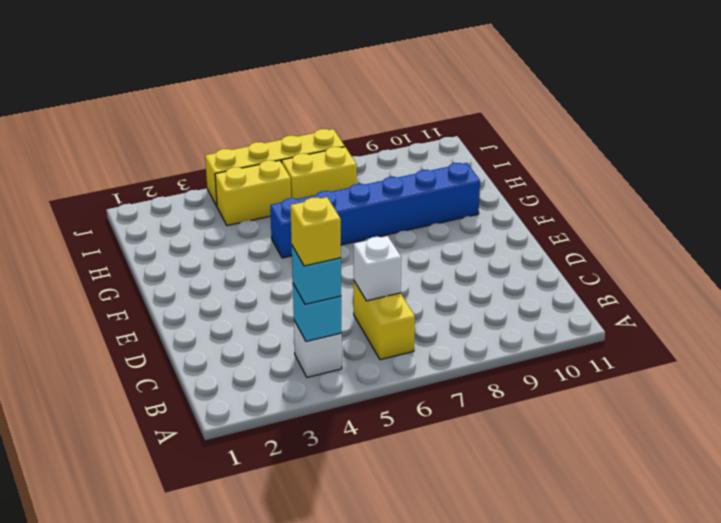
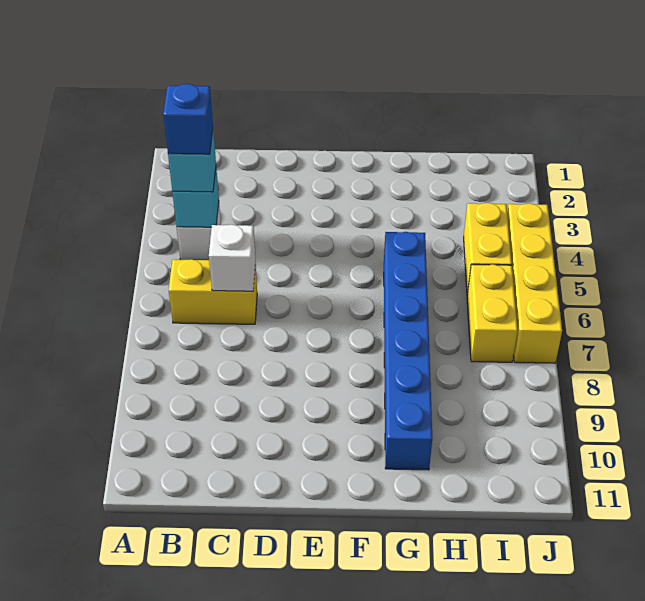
yellow brick B4 level 4 -> blue brick B4 level 4

